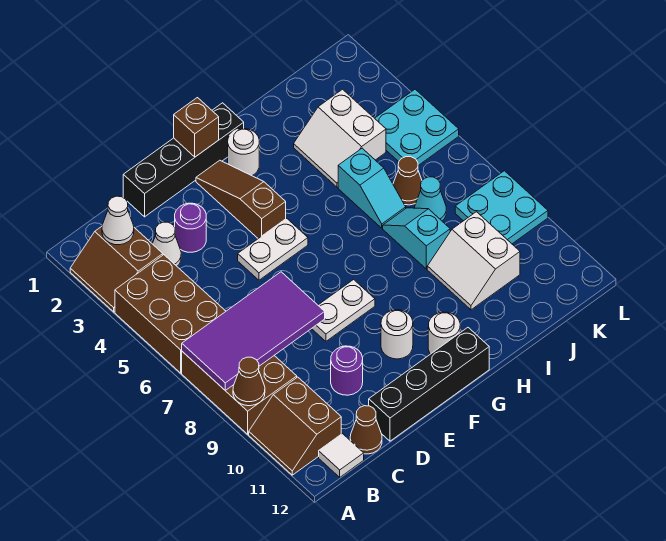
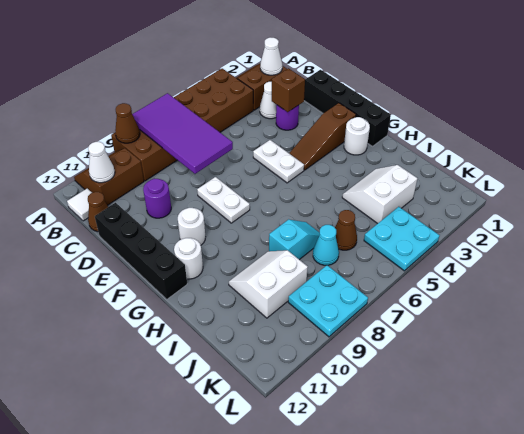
none -> white cone B11 level 2
brown brick F1 level 2 -> brown brick D3 level 2
brown slope F2:F4 level 1 top 4 -> brown slope F2:F4 level 1 top 2
cyan slope I5:I6 level 1 top 5 -> none

